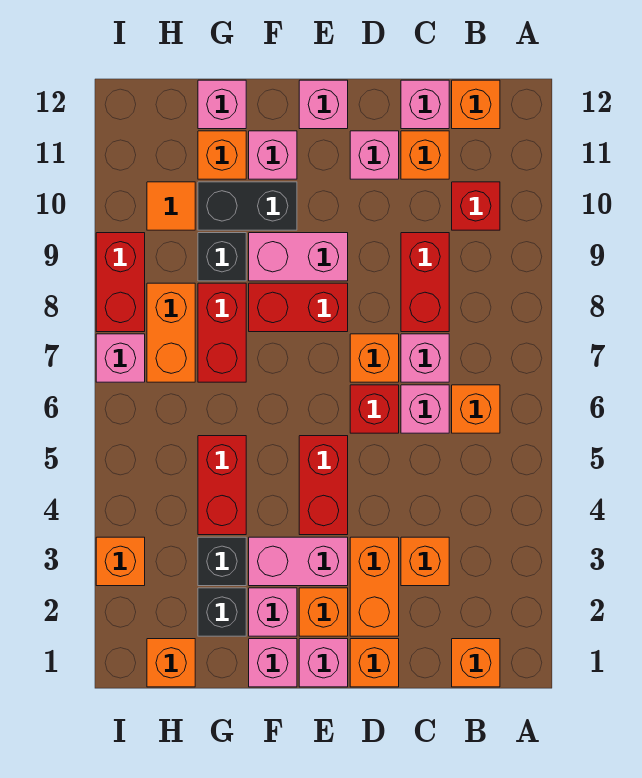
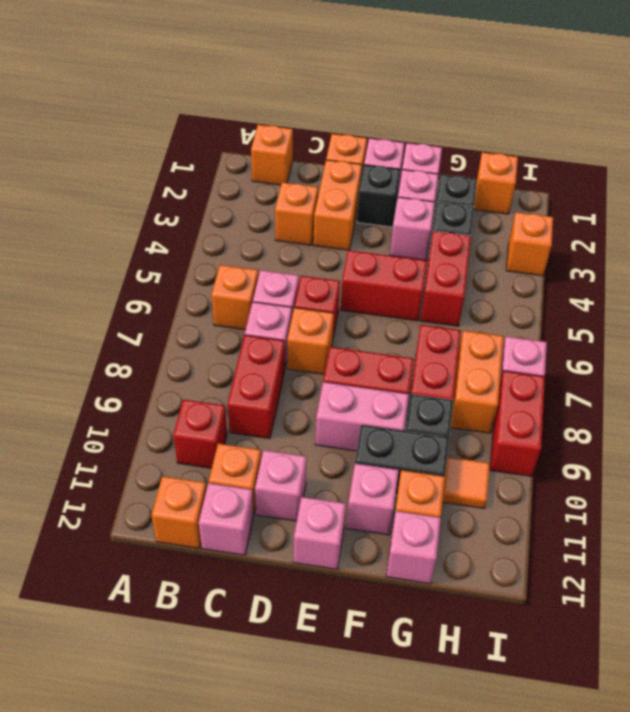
orange brick E2 level 1 -> black brick E2 level 1
pink brick E3:F3 level 1 -> pink brick F3 level 1
red brick E4:E5 level 1 -> red brick E5:F5 level 1

